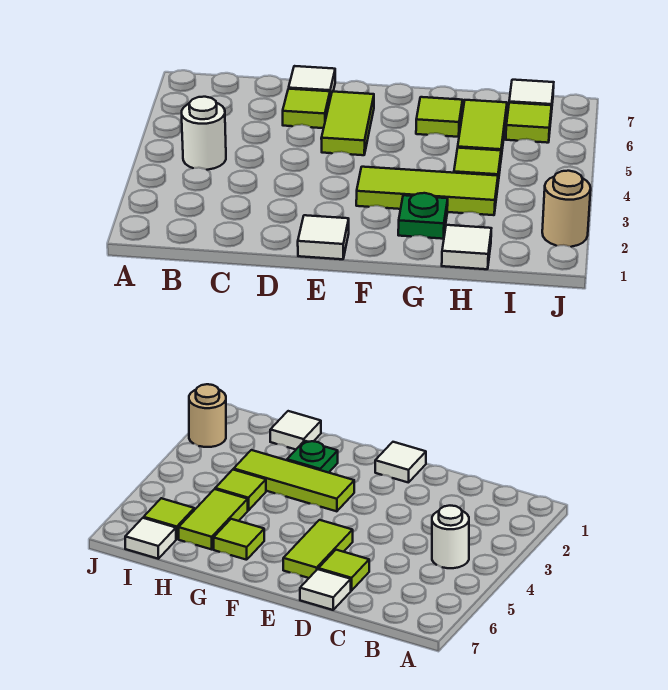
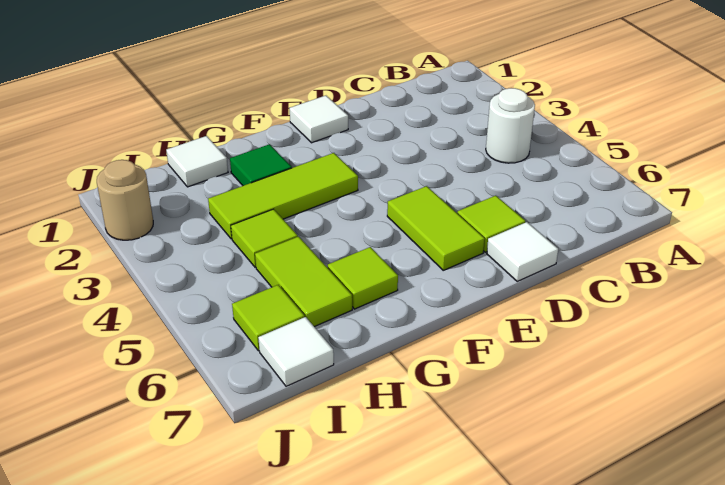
green plate G2 level 1 -> green tile G2 level 1

